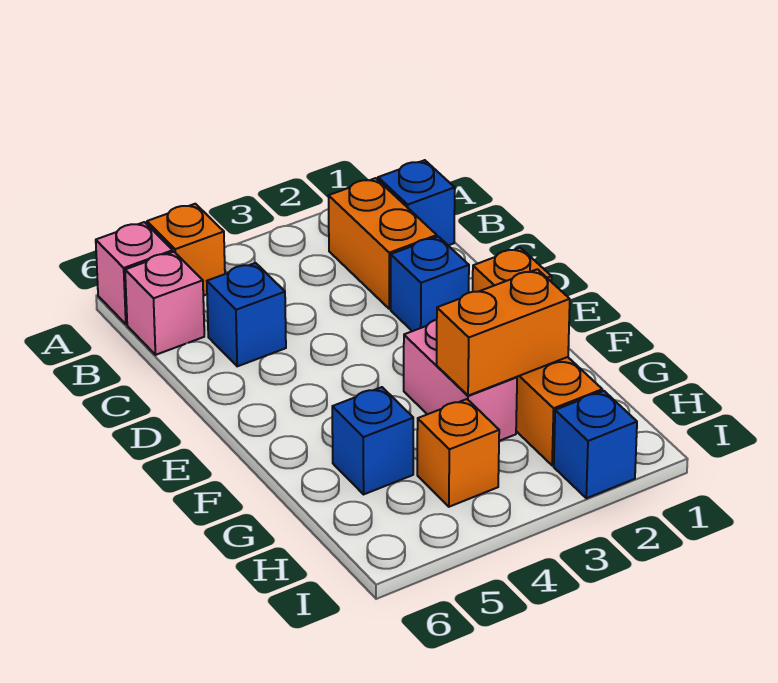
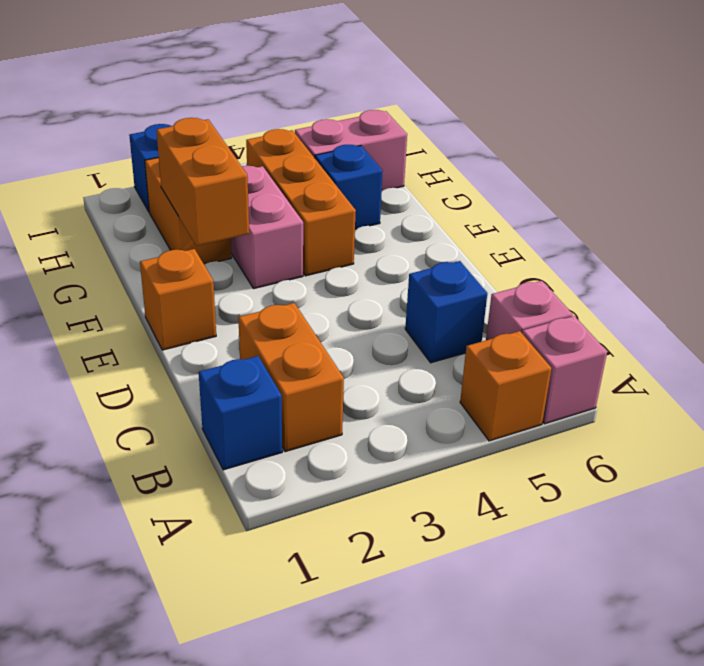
blue brick D2 level 1 -> none
orange brick G2:G3 level 2 -> orange brick F2:G2 level 2
orange brick H4 level 1 -> orange brick F4:H4 level 1
none -> pink brick H5:H6 level 1

